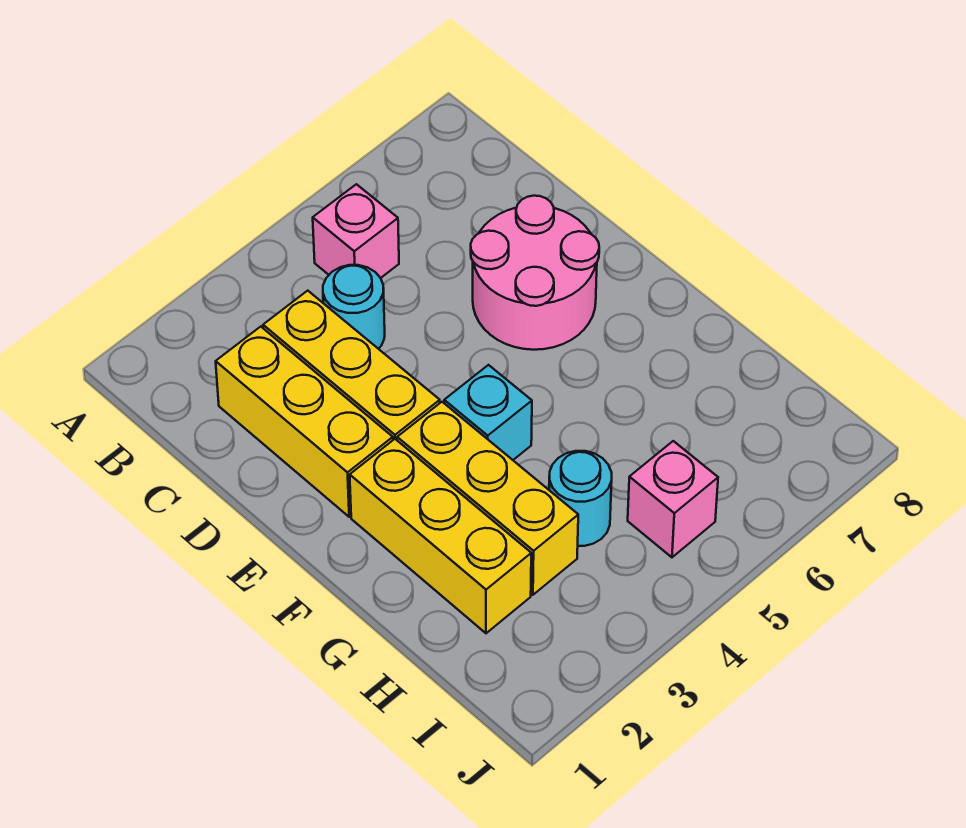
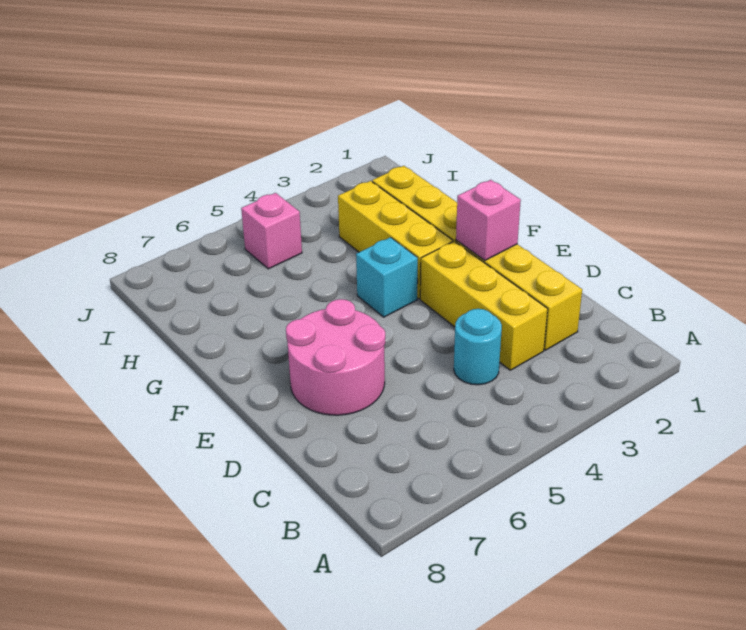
pink brick B5 level 1 -> pink brick E2 level 2
cyan round brick H4 level 1 -> none

